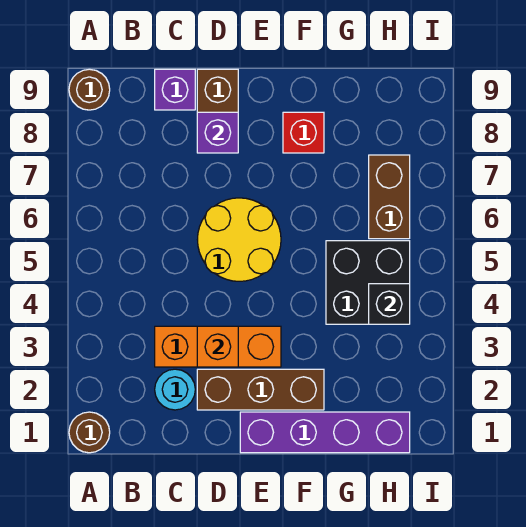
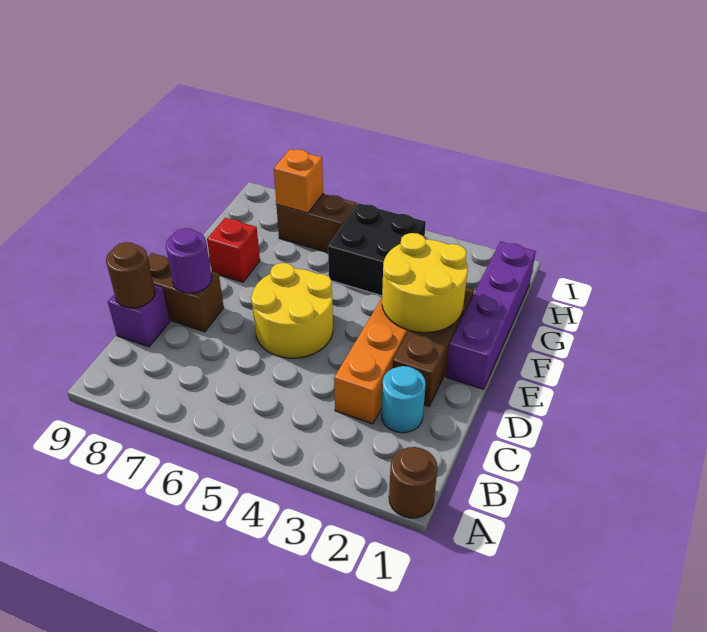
brown round brick A9 level 1 -> brown round brick C9 level 2
orange brick D3 level 2 -> orange brick H7 level 2
purple brick D8 level 2 -> purple round brick D8 level 2
none -> yellow round brick E2:F3 level 2
black brick H4 level 2 -> none

